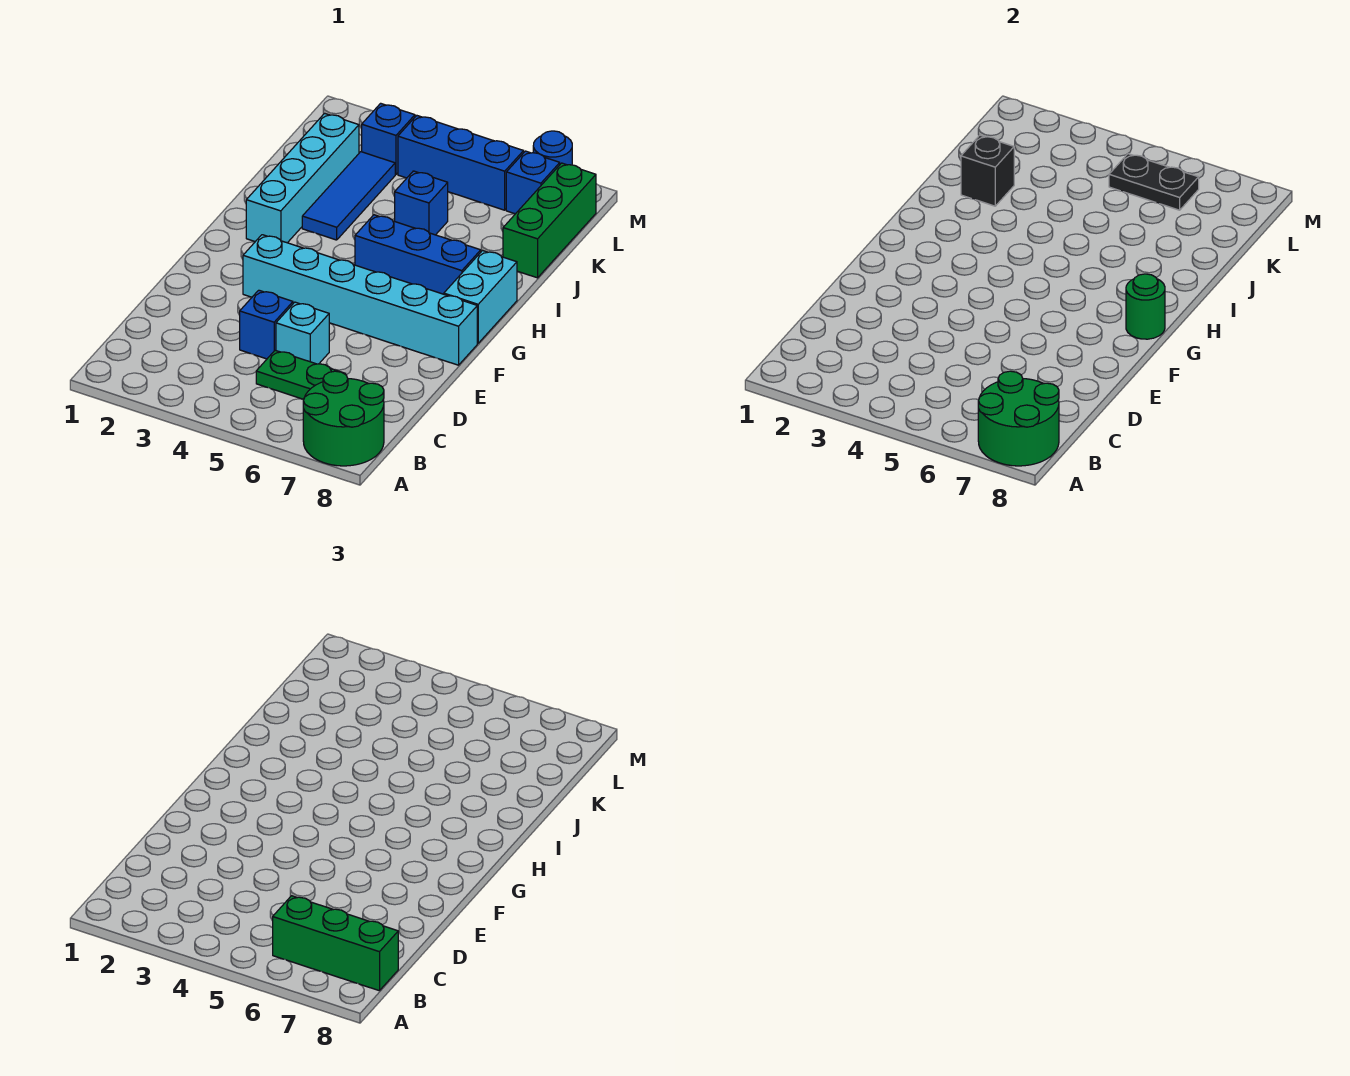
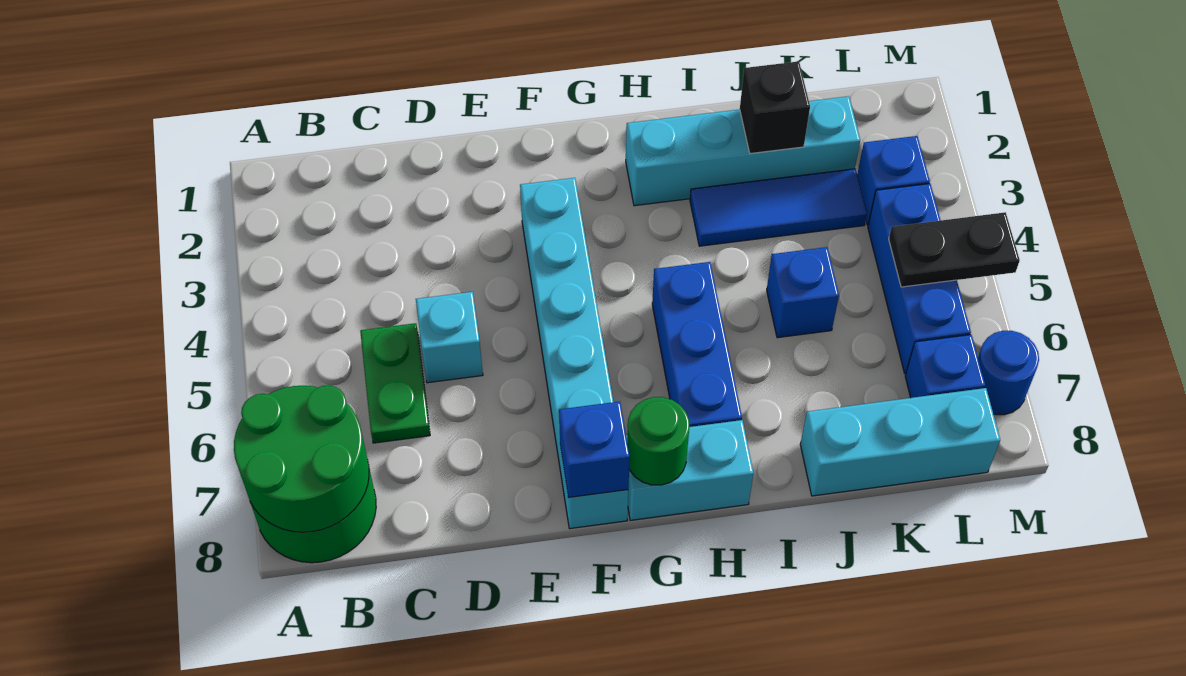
green brick B6:B8 level 3 -> none
blue brick D4 level 1 -> blue brick F8 level 2
green brick J8:L8 level 1 -> cyan brick J8:L8 level 1
black plate L5:L6 level 2 -> black plate L5:M5 level 2

